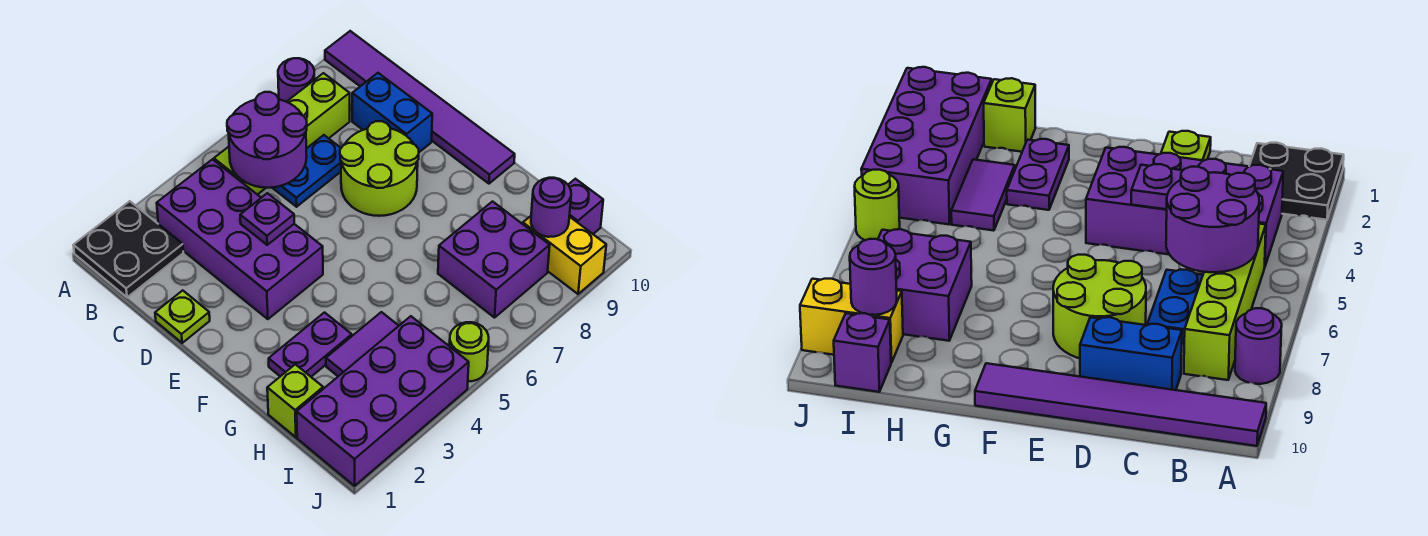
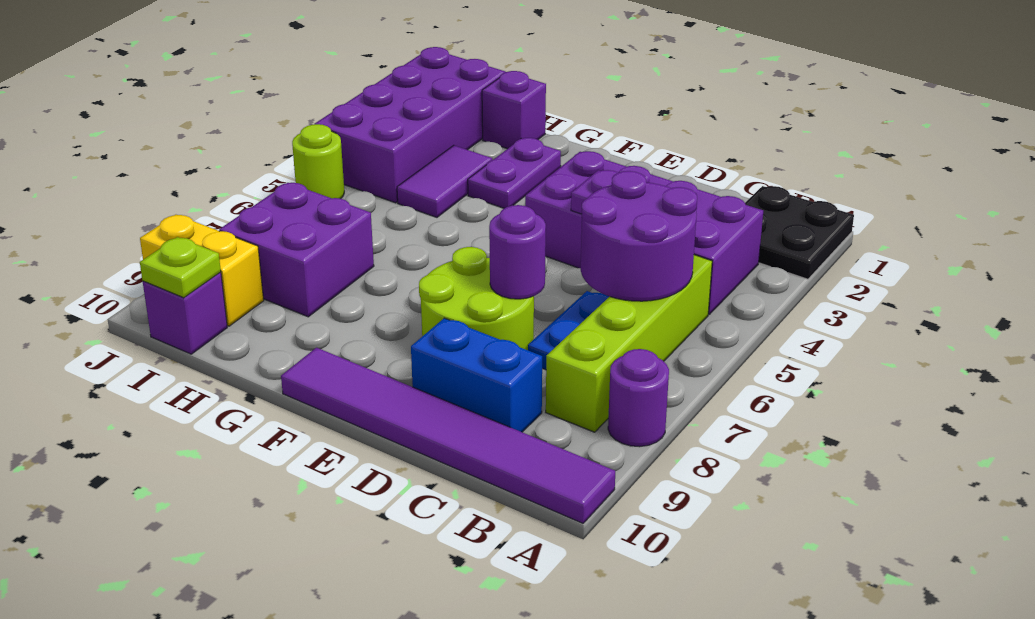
lime plate D1 level 1 -> lime plate I10 level 2
lime brick H1 level 1 -> purple brick H1 level 1
purple round brick I9 level 2 -> purple round brick D7 level 2

